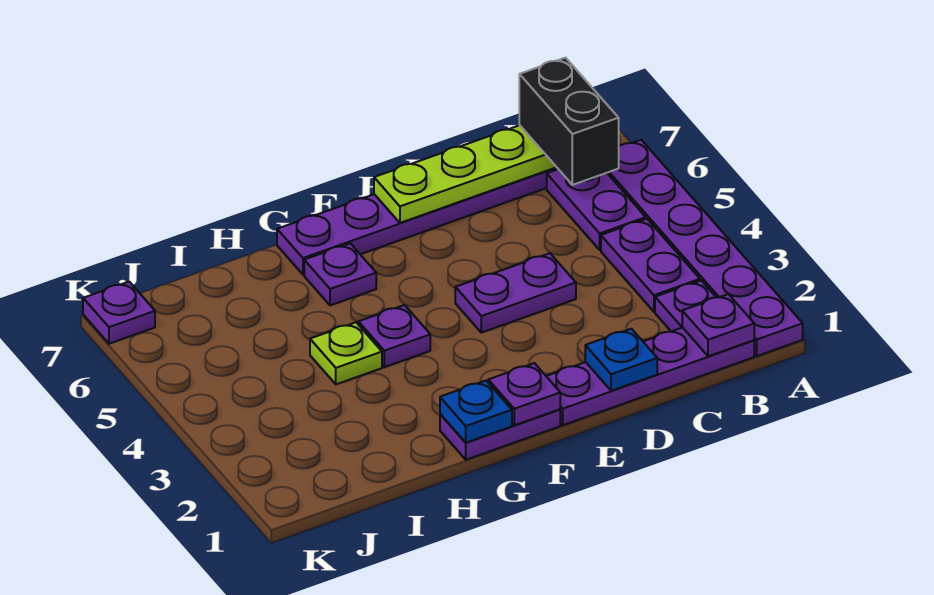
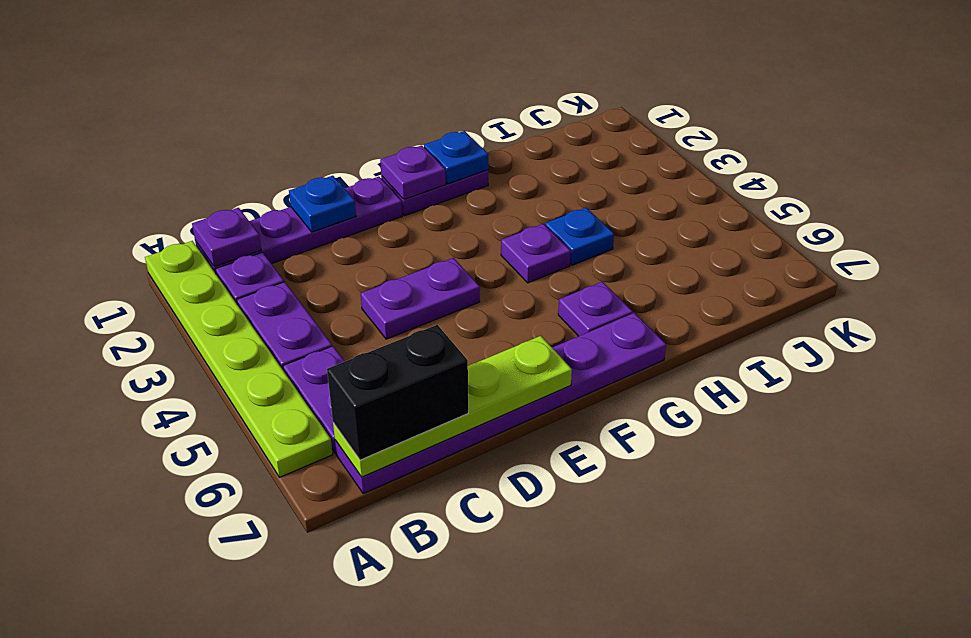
purple plate A1:A6 level 1 -> lime plate A1:A6 level 1
black brick B6:B7 level 3 -> black brick B7:C7 level 3
lime plate H4 level 1 -> blue plate H4 level 1
purple plate K7 level 1 -> none

